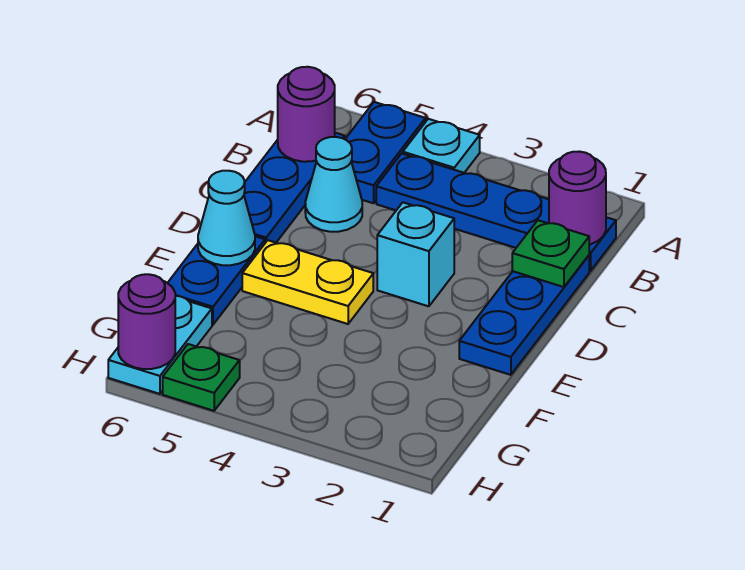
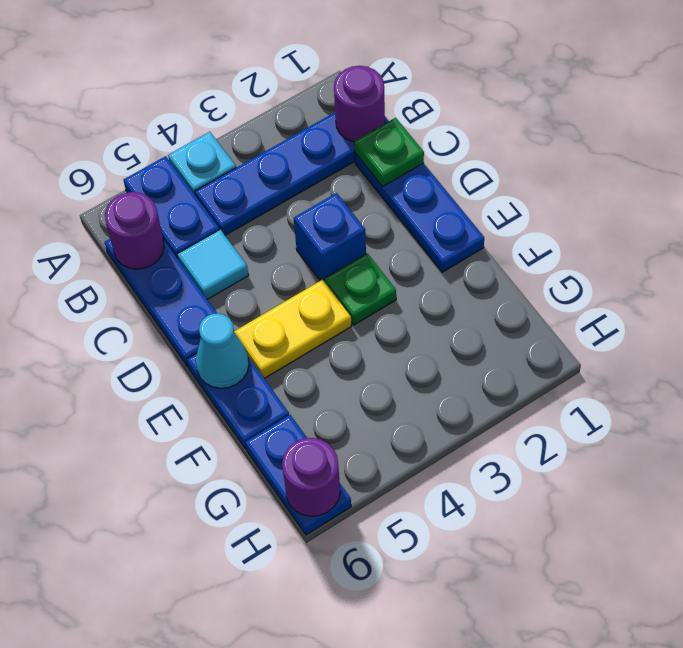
cyan cone C5 level 1 -> cyan tile C5 level 1
cyan brick D3 level 1 -> blue brick D3 level 1
cyan plate G6:H6 level 1 -> blue plate G6:H6 level 1
green plate H5 level 1 -> green plate E3 level 1

